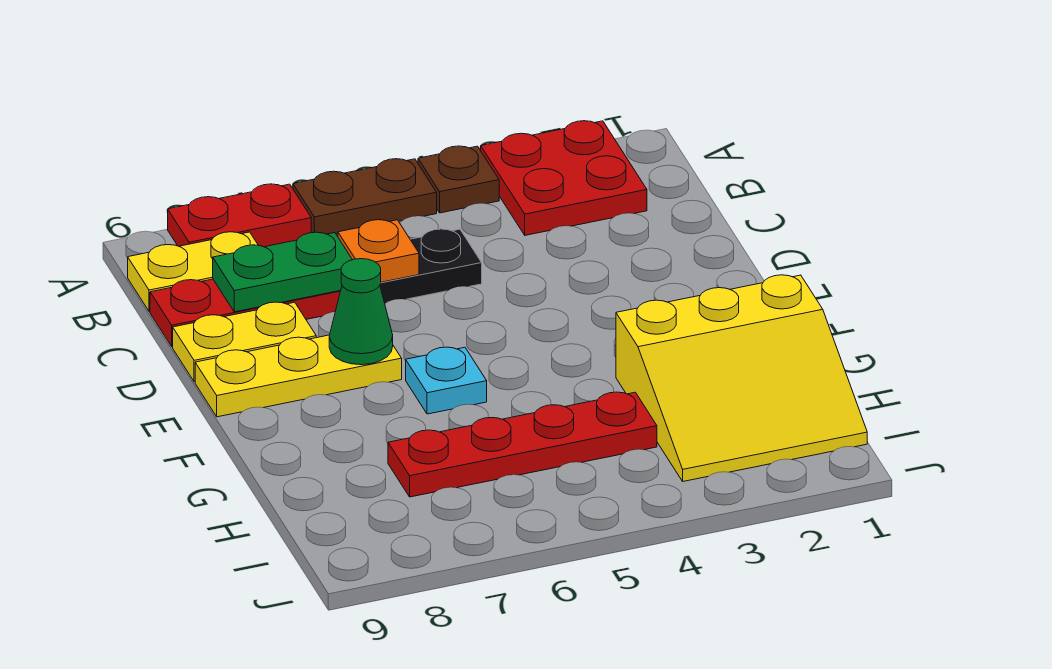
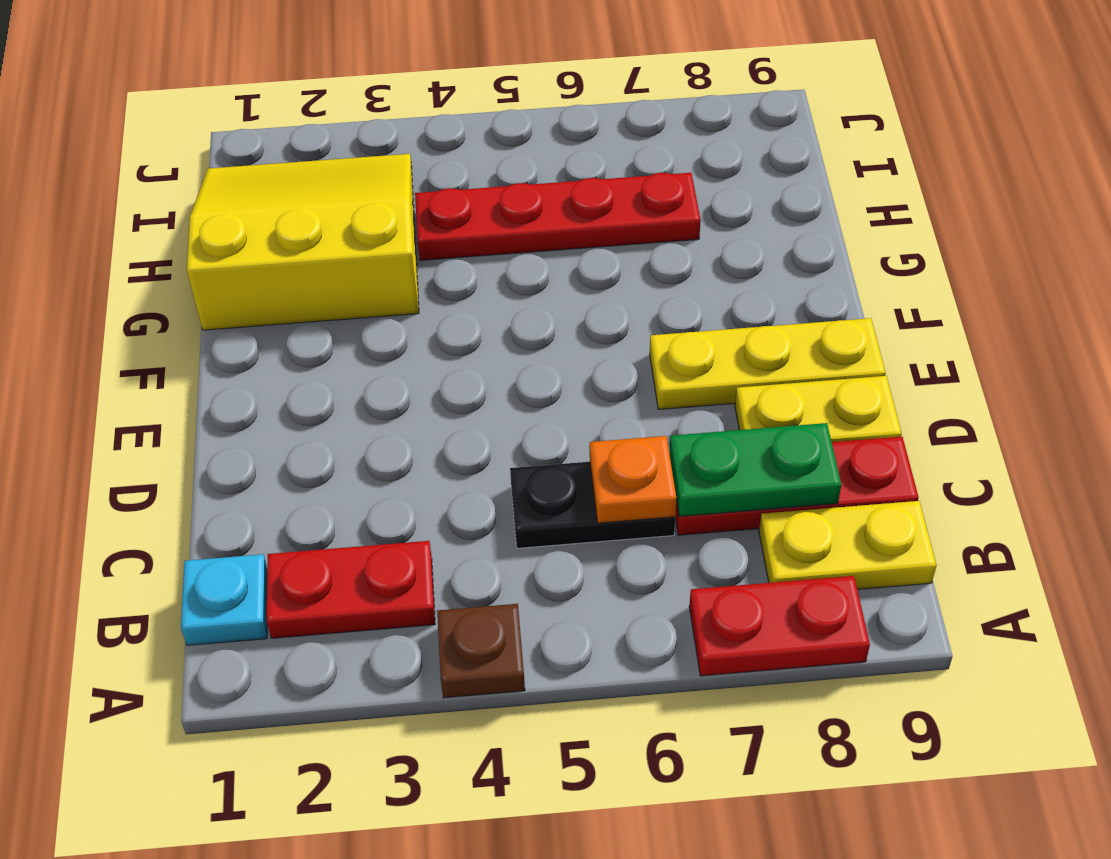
red plate A2:B3 level 1 -> red plate B2:B3 level 1
brown plate A5:A6 level 1 -> none
green cone E7 level 2 -> none
cyan plate F6 level 1 -> cyan plate B1 level 1

